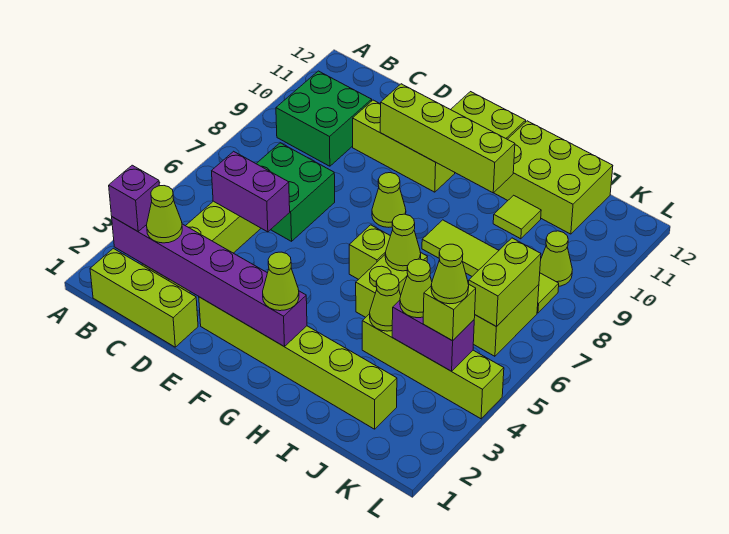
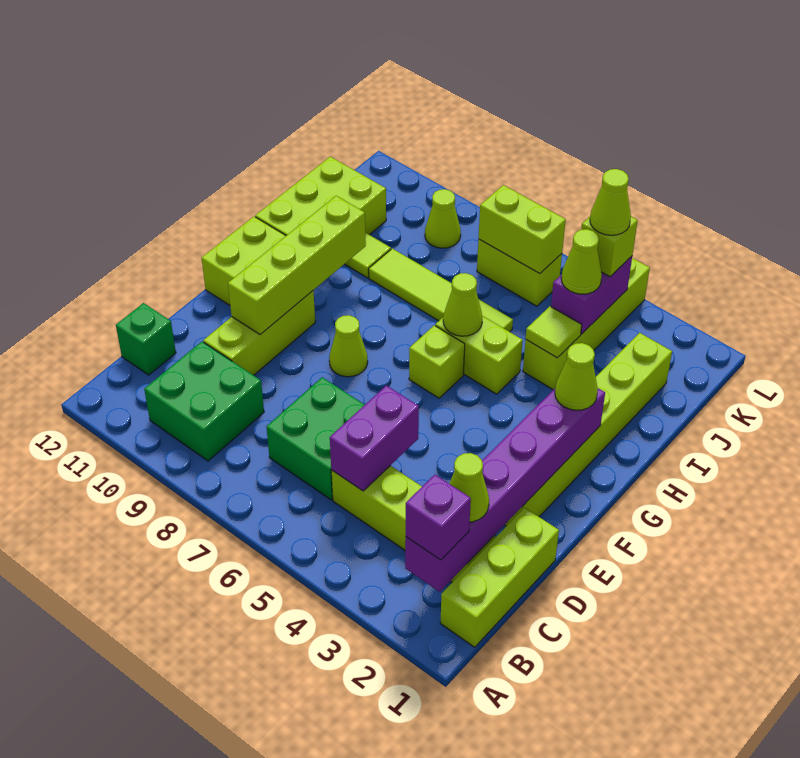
none -> green brick C12 level 1
lime tile H8:K8 level 1 -> lime tile I6:I9 level 1
lime cone I4 level 2 -> lime tile I4 level 2

